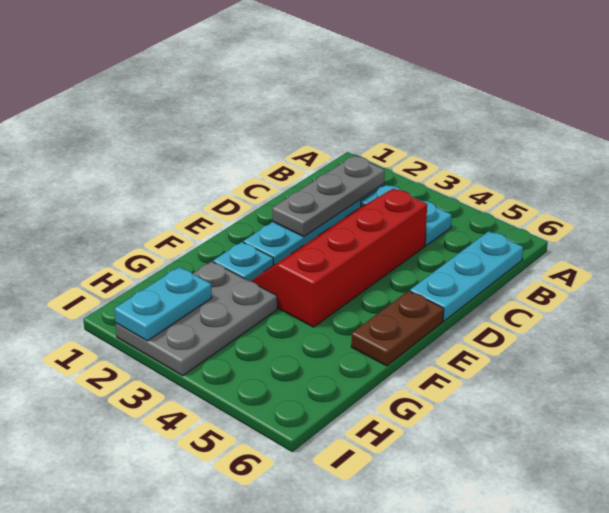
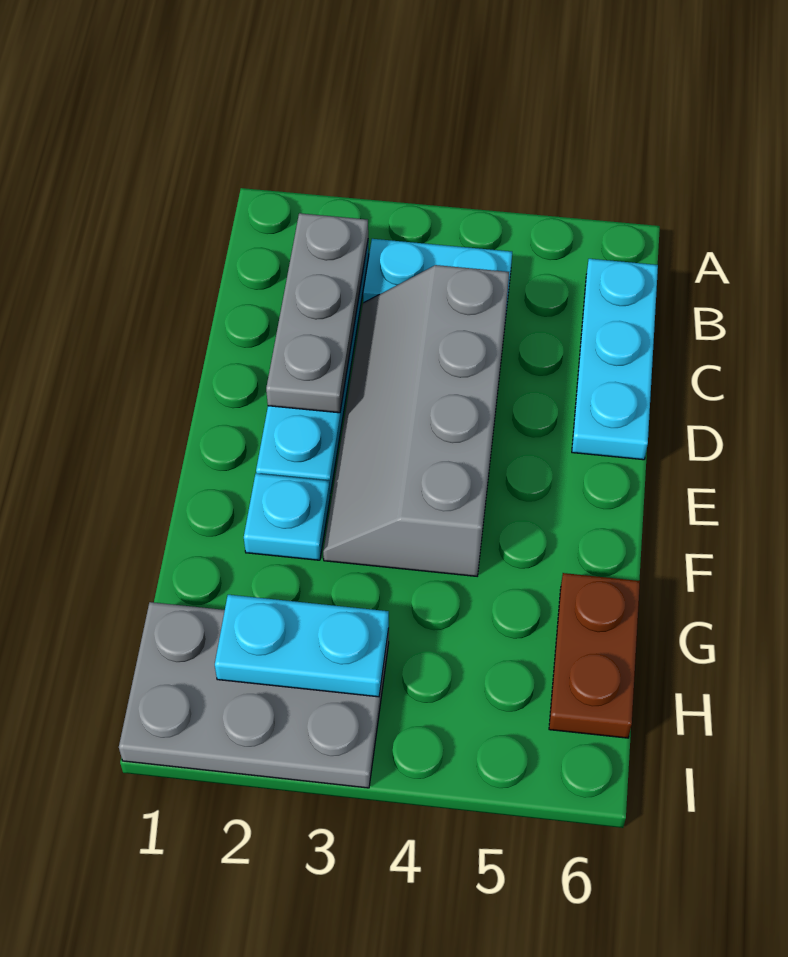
red slope C3:F4 level 1 top 4 -> grey slope C3:F4 level 1 top 4
brown plate E6:F6 level 1 -> brown plate G6:H6 level 1
grey plate G2:I3 level 1 -> grey plate H1:I3 level 1
cyan plate H2:I2 level 2 -> cyan plate H2:H3 level 2

